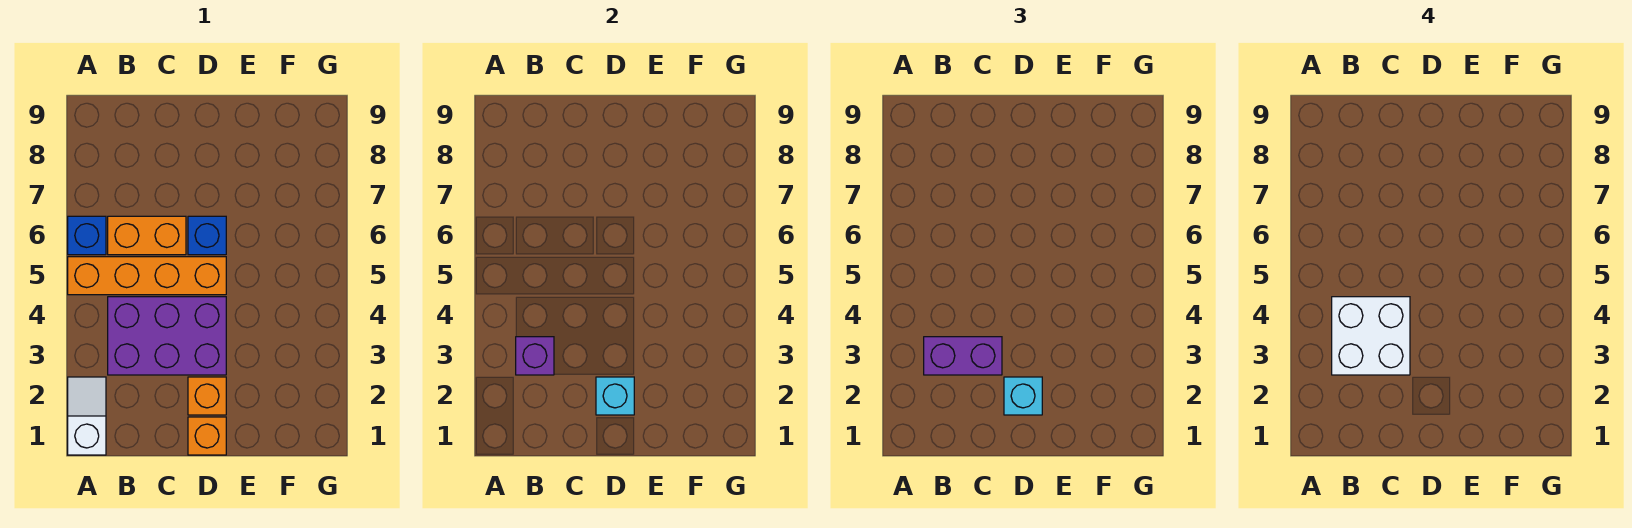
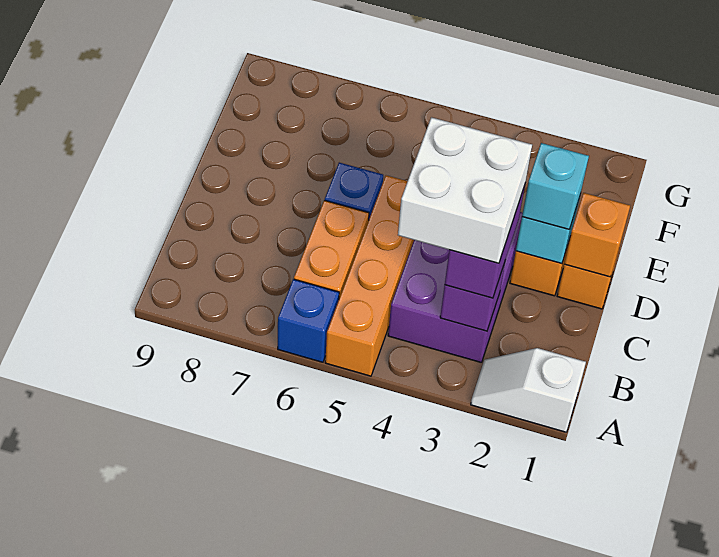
none -> orange brick D1 level 2

